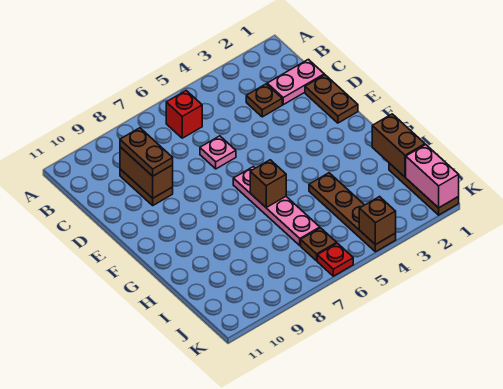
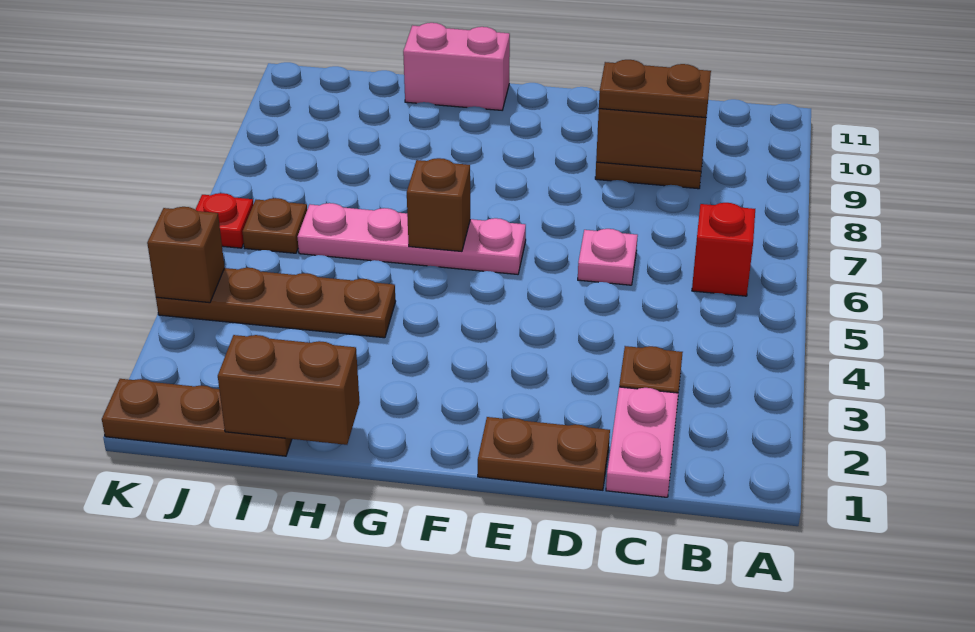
pink brick J1:K1 level 2 -> pink brick G11:H11 level 1

